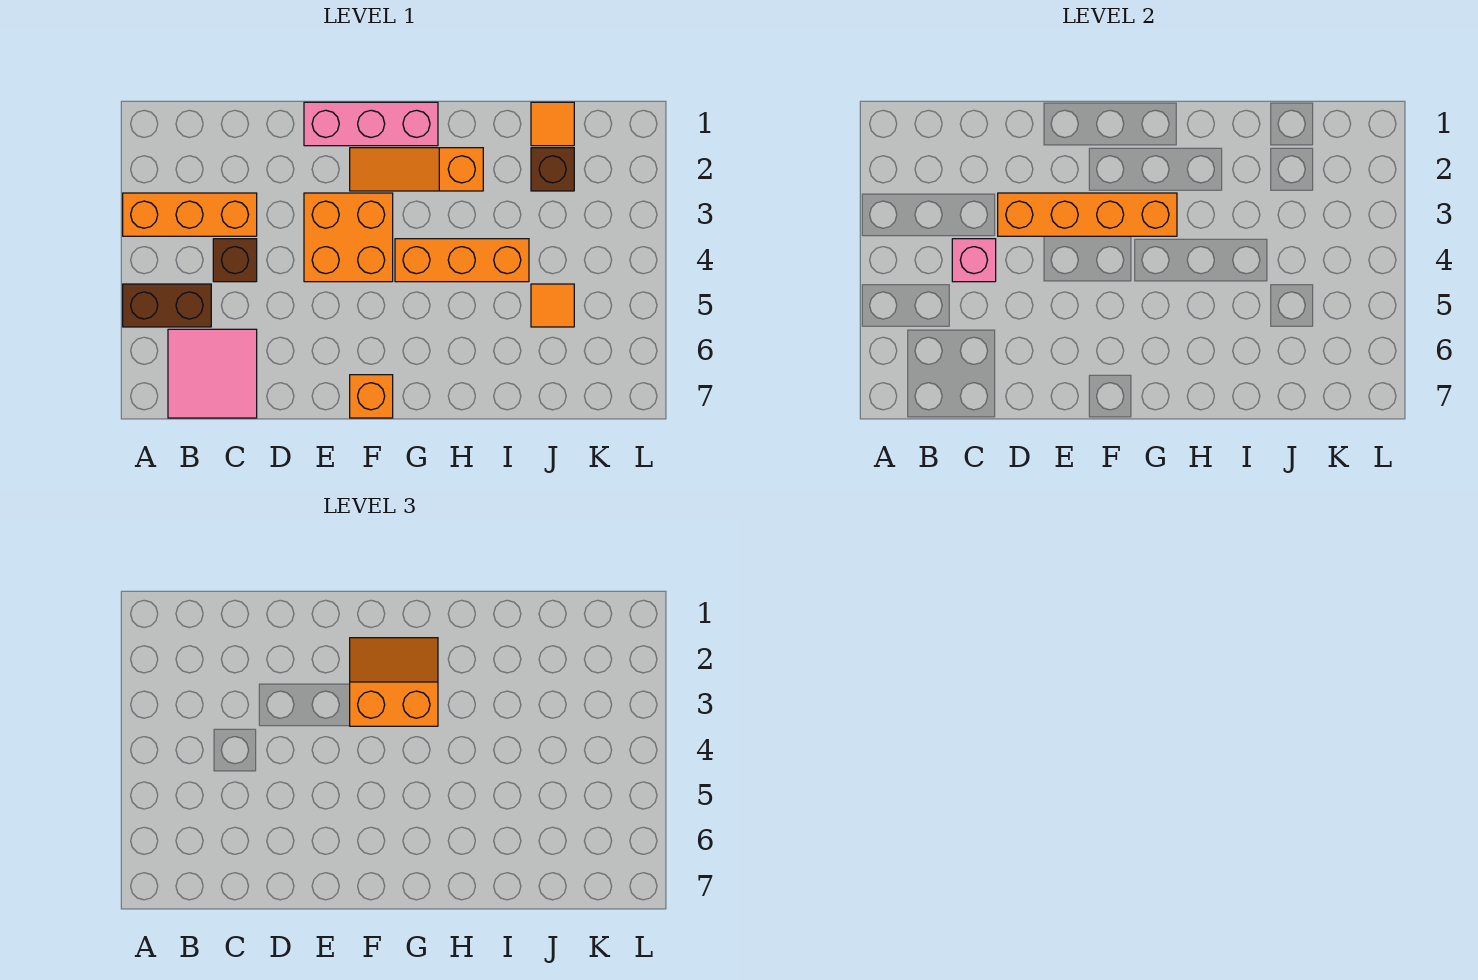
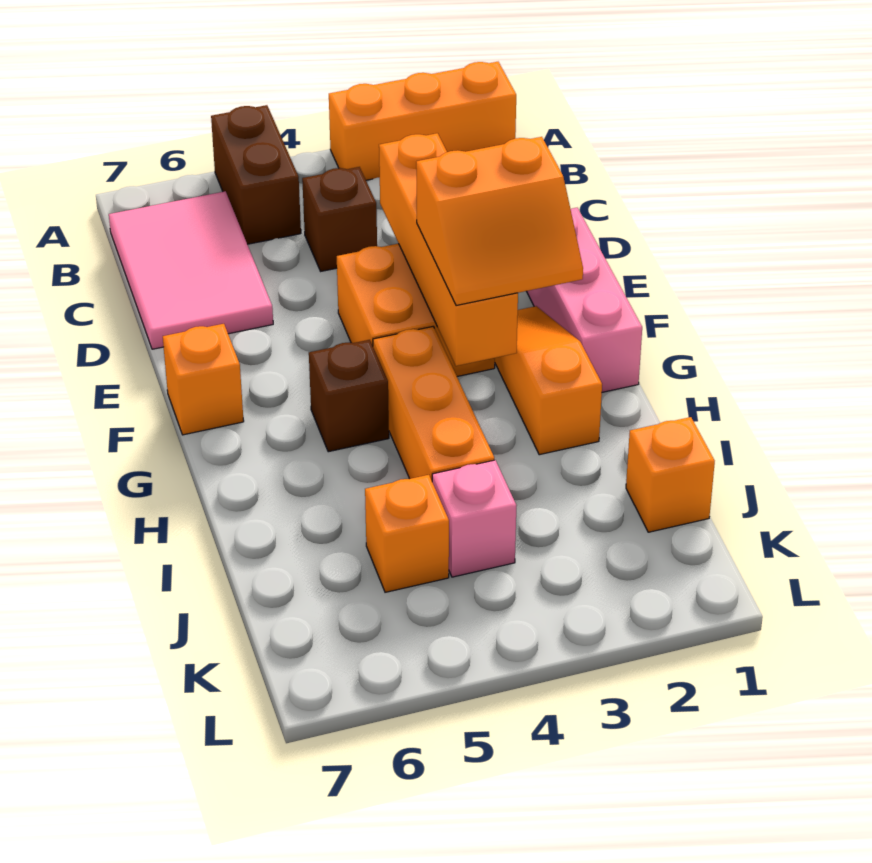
orange brick A3:C3 level 1 -> orange brick A1:A3 level 1
pink tile B6:C7 level 1 -> pink tile B6:D7 level 1
pink brick C4 level 2 -> pink brick J4 level 1
orange slope F2:G3 level 3 top 3 -> orange slope F2:G3 level 3 top F
orange tile J1 level 1 -> orange brick J1 level 1
brown brick J2 level 1 -> brown brick G5 level 1
orange tile J5 level 1 -> orange brick J5 level 1

